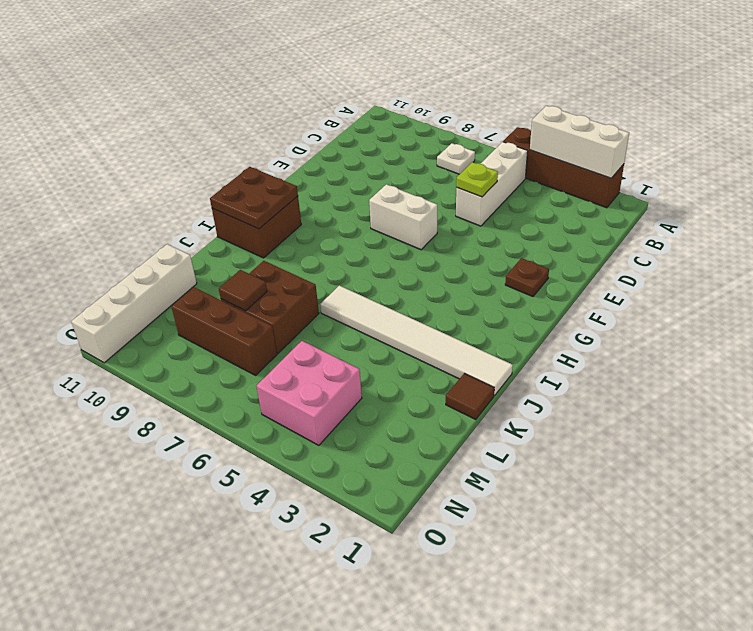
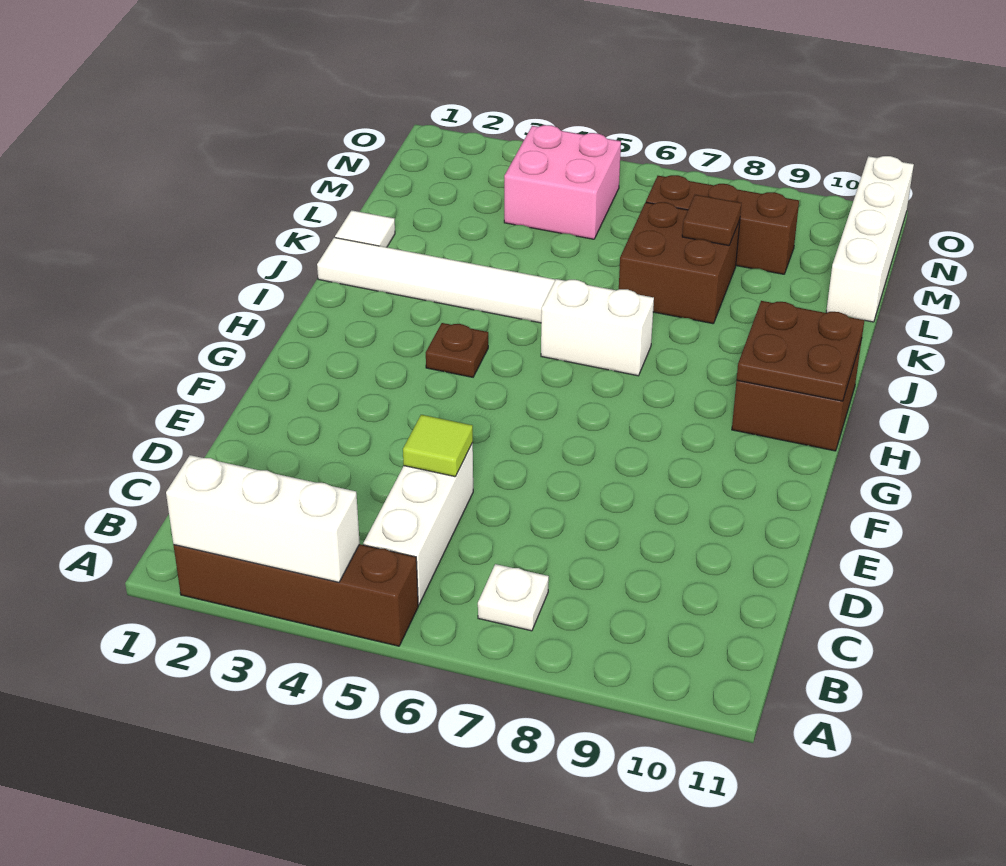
lime plate D5 level 2 -> lime tile D5 level 2
brown plate F2 level 1 -> brown plate H4 level 1
white brick F6:F7 level 1 -> white brick I6:I7 level 1
brown tile K1 level 1 -> white tile K1 level 1

